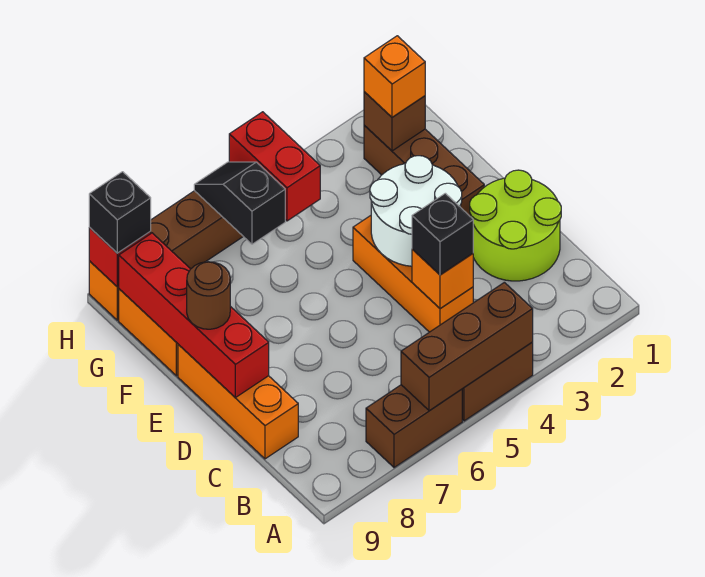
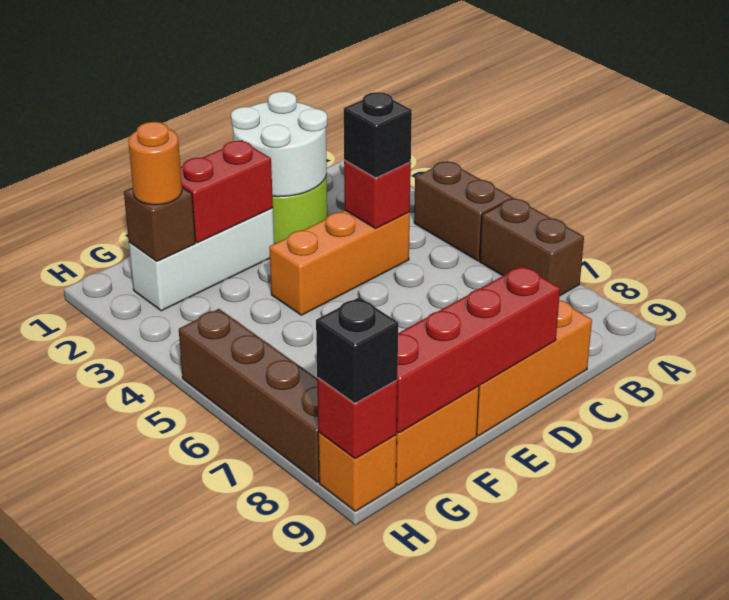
brown brick A4:A6 level 2 -> none
orange brick C4 level 2 -> red brick C4 level 2
white round brick D3:E4 level 2 -> white round brick C1:D2 level 2
brown brick E2:G2 level 1 -> white brick E2:G2 level 1
brown round brick E9 level 3 -> none
orange brick G2 level 3 -> orange round brick G2 level 3
red brick G5:H5 level 2 -> red brick E2:F2 level 2
black slope G6:H6 level 2 top G -> none

